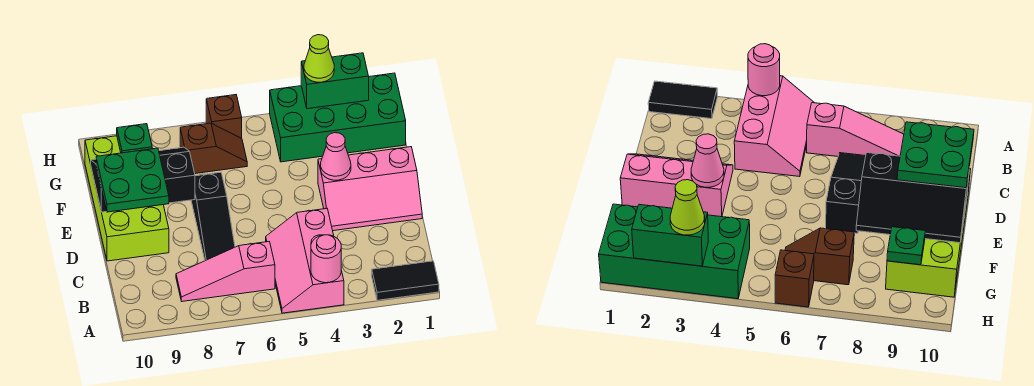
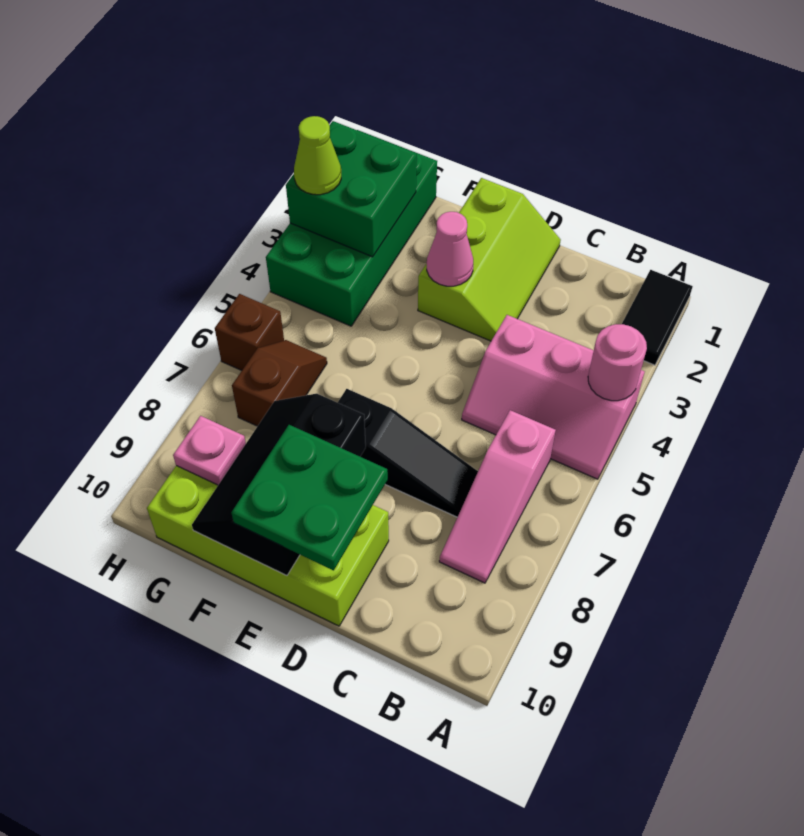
pink slope D1:E3 level 1 top E -> lime slope D1:E3 level 1 top E
green plate G9 level 2 -> pink plate G9 level 2
green brick H2:H3 level 2 -> green brick G2:H3 level 2

